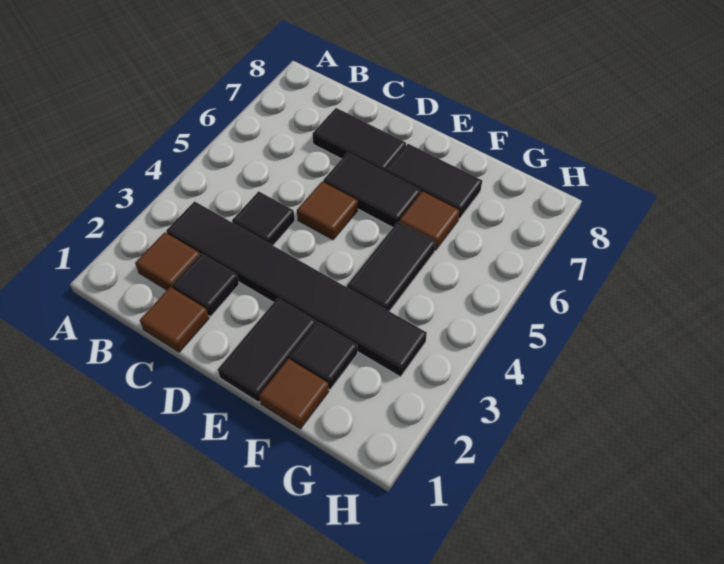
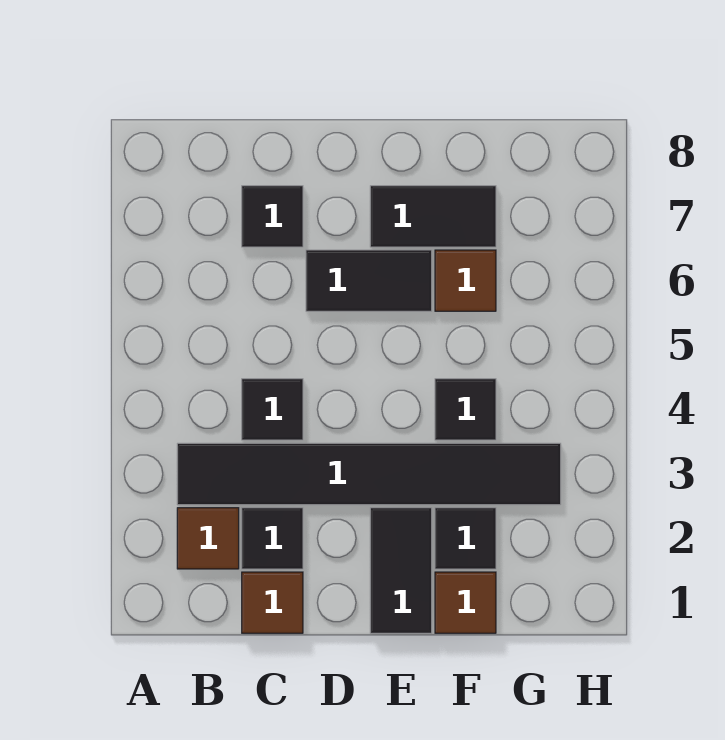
black tile C7:D7 level 1 -> black tile C7 level 1
brown tile D5 level 1 -> none
black tile F4:F5 level 1 -> black tile F4 level 1

